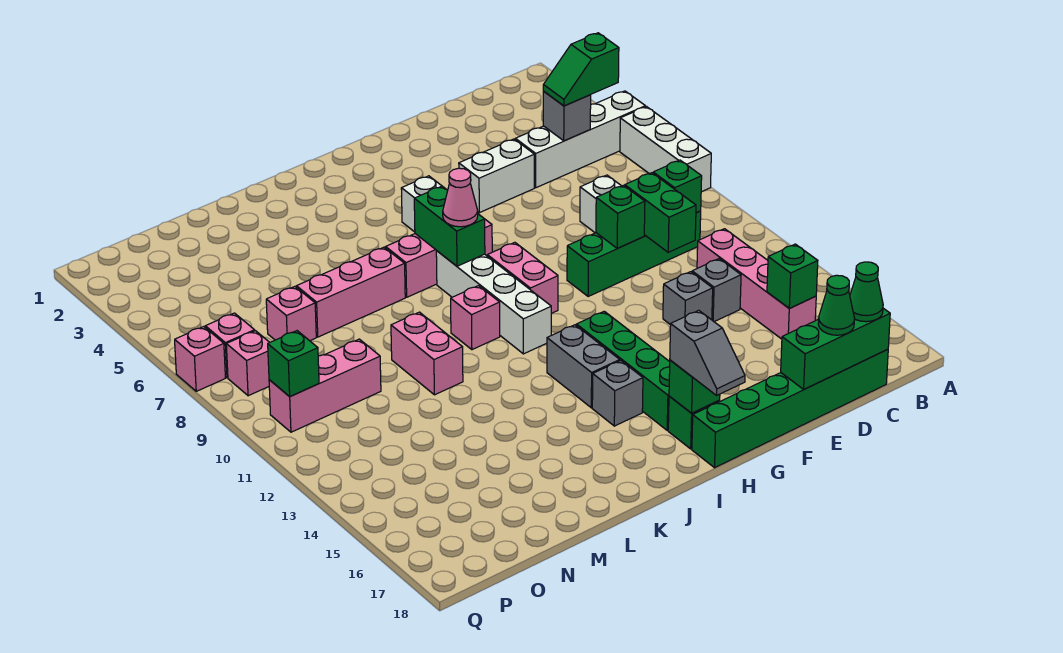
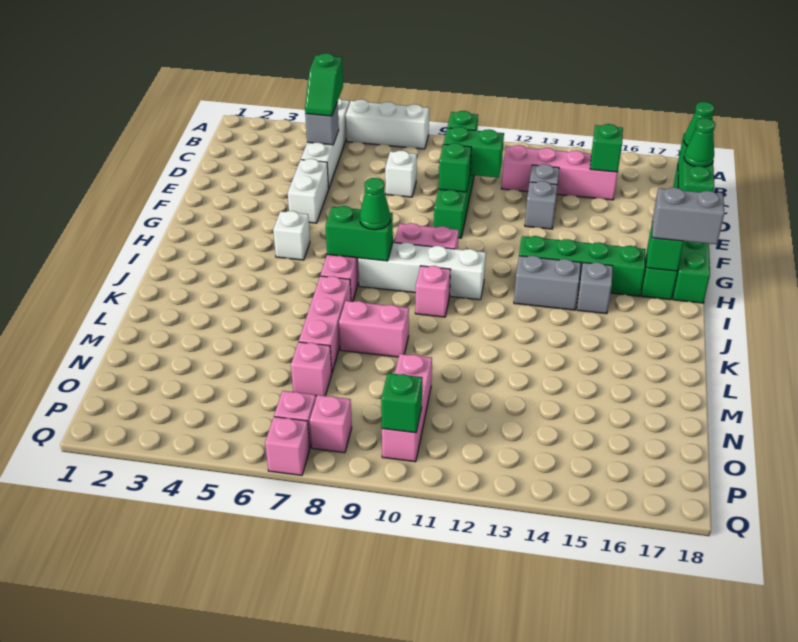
grey slope H17:H18 level 3 top 17 -> grey brick H17:H18 level 3
pink cone I8 level 3 -> green cone I8 level 3
pink brick L10:L11 level 1 -> pink brick L8:L9 level 1

